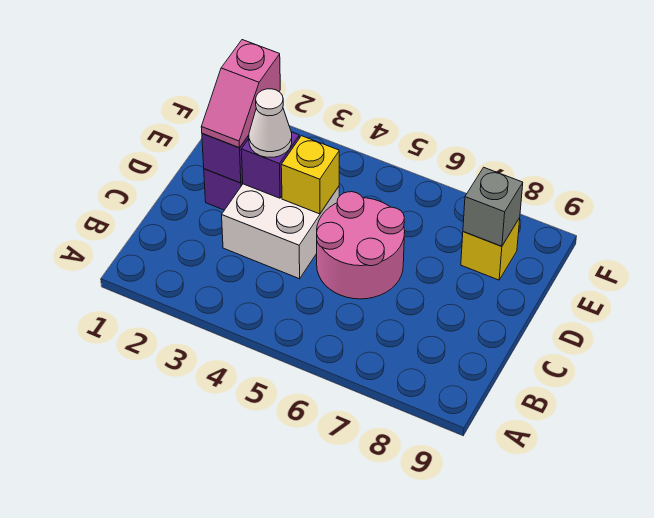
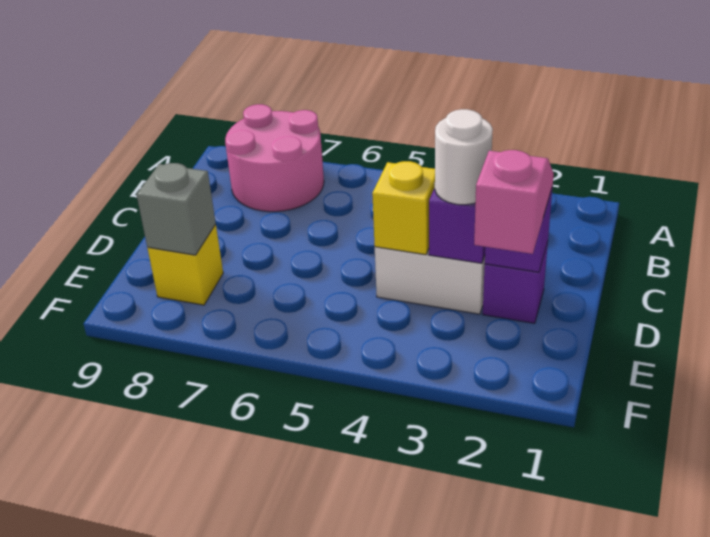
pink round brick C5:D6 level 1 -> pink round brick A7:B8 level 1
white cone D3 level 3 -> white round brick D3 level 3

